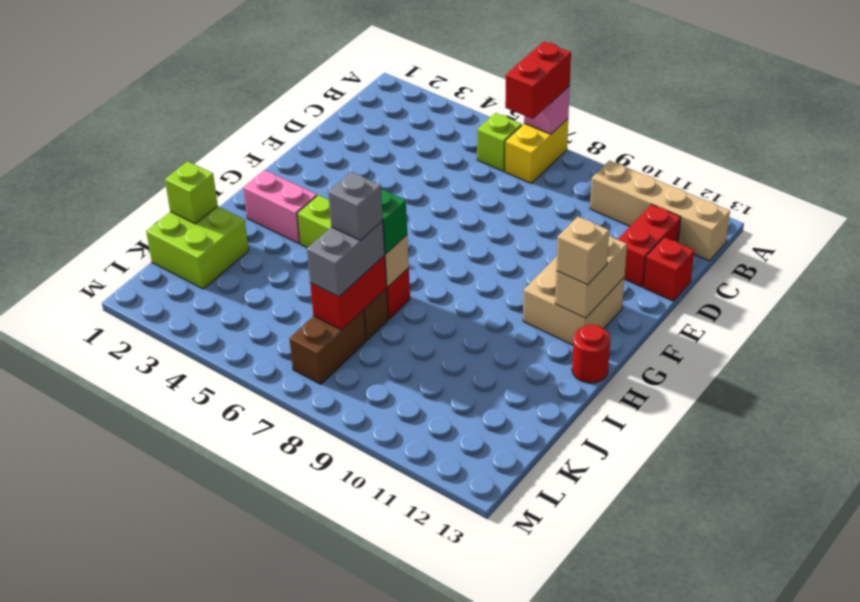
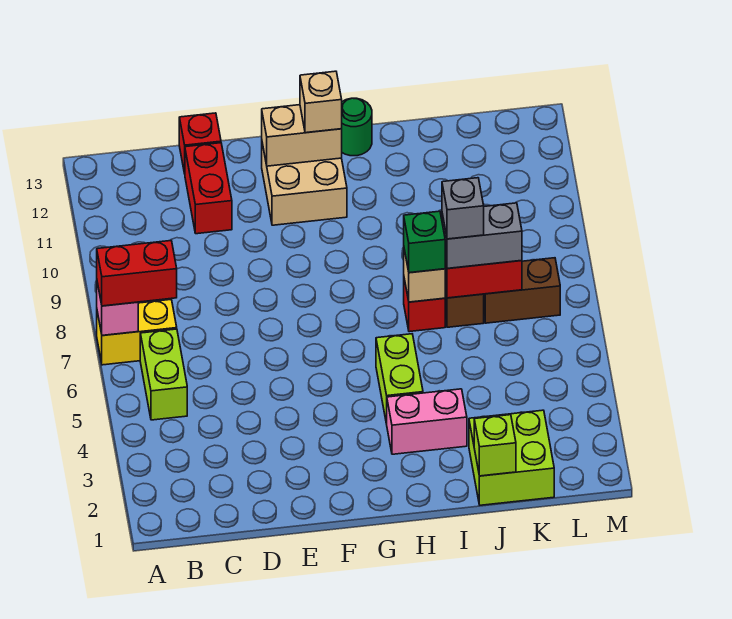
lime brick B6 level 1 -> lime brick B5:B6 level 1
tan brick B10:B13 level 1 -> none
red brick C12:D12 level 1 -> red brick D11:D12 level 1
pink brick H2:H3 level 1 -> pink brick H3:I3 level 1
red round brick H13 level 1 -> green round brick H13 level 1

